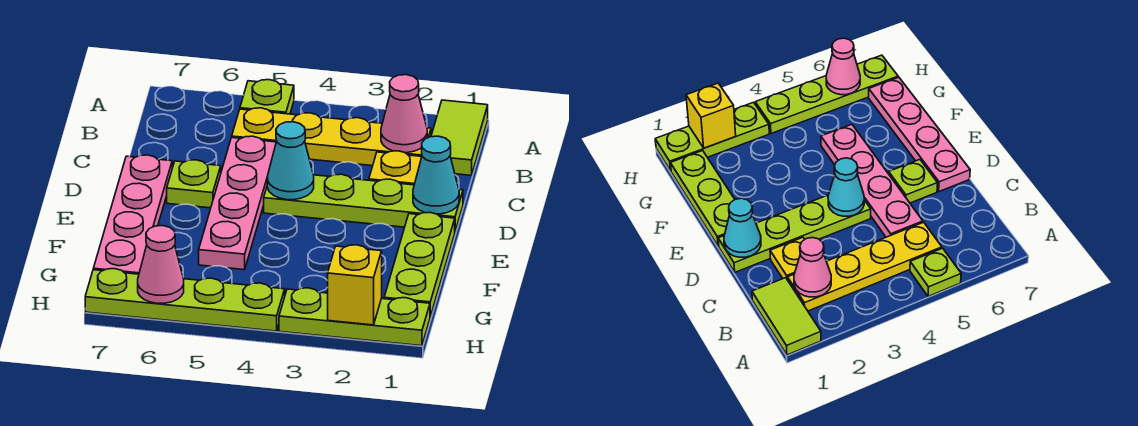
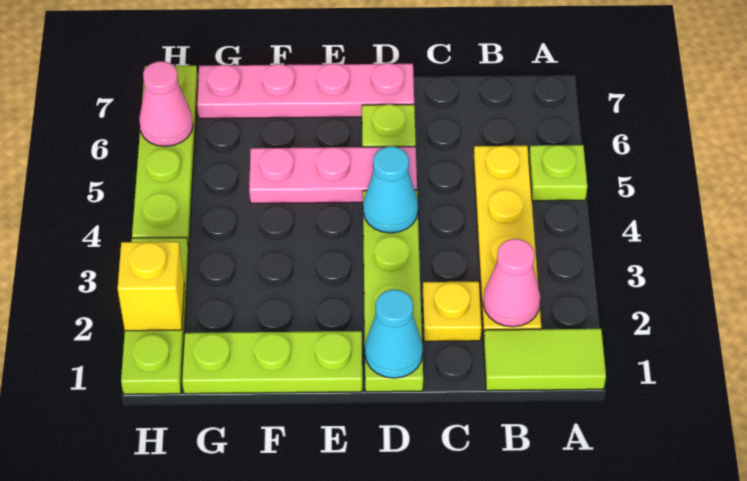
pink plate C5:F5 level 1 -> pink plate D5:F5 level 1

